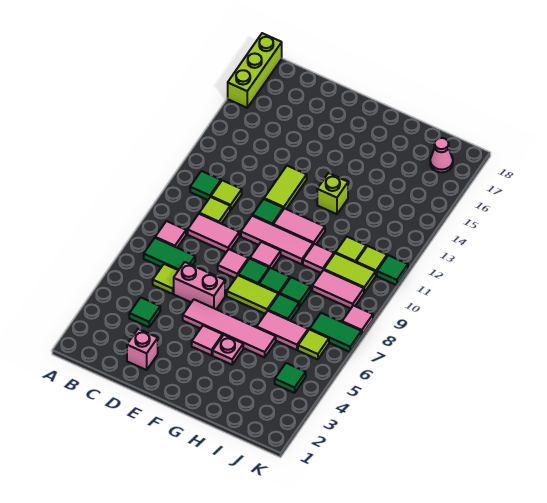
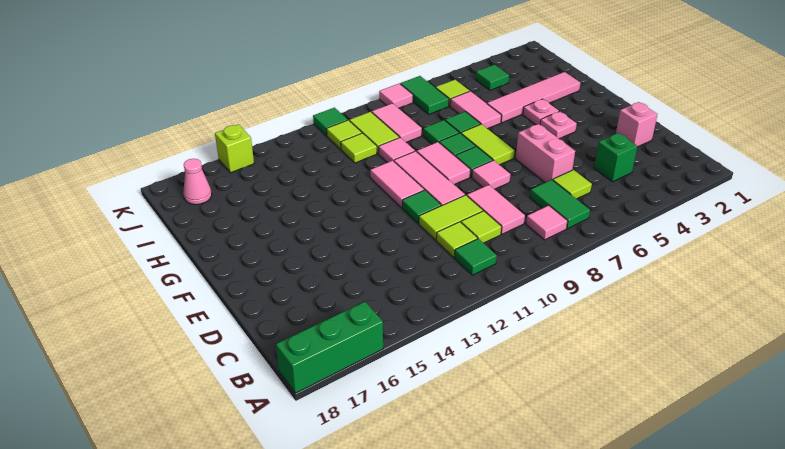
lime brick A16:A18 level 1 -> green brick A16:A18 level 1
green tile C4 level 1 -> green brick C4 level 1
pink tile E5:H5 level 1 -> pink tile H2:H5 level 1
lime tile E12:E13 level 1 -> lime tile D10:D11 level 1
pink tile F4 level 1 -> pink plate F4 level 1
pink tile F9 level 1 -> pink tile F9:G9 level 1
lime brick G13 level 1 -> lime brick K15 level 1

